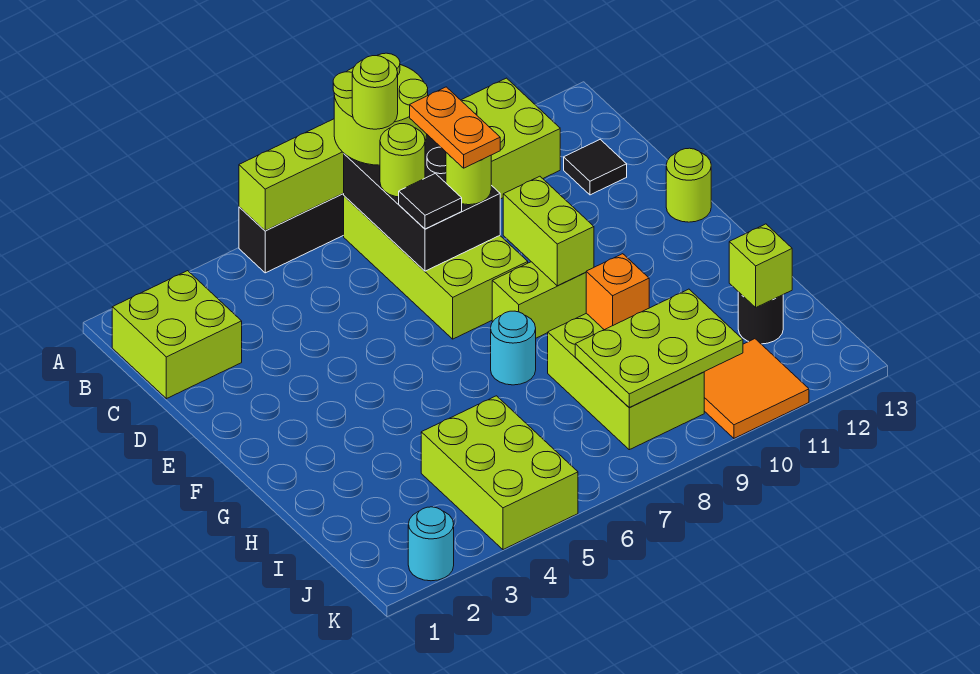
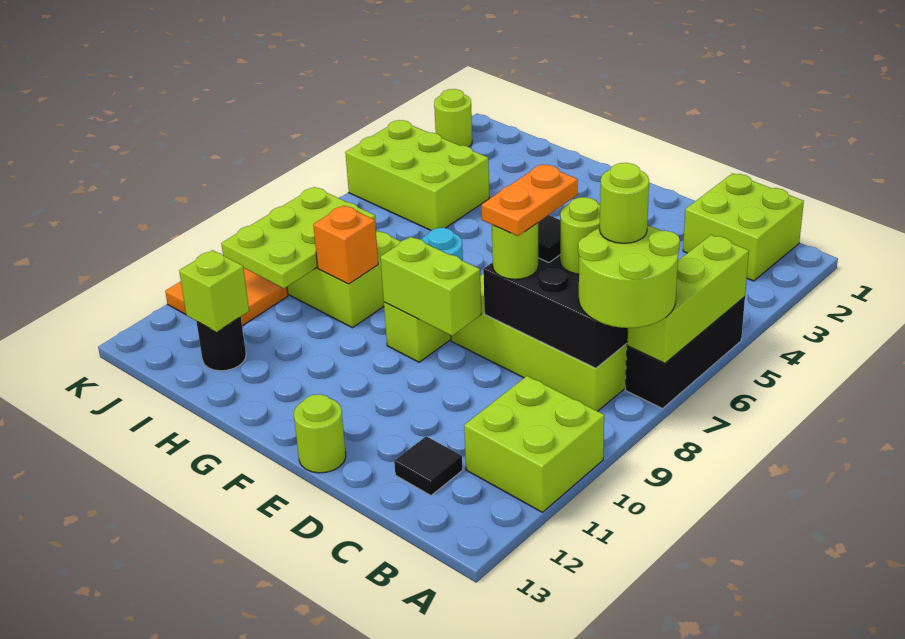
orange plate C8:D8 level 4 -> orange plate D7:D8 level 4
cyan round brick K2 level 1 -> lime round brick K2 level 1

